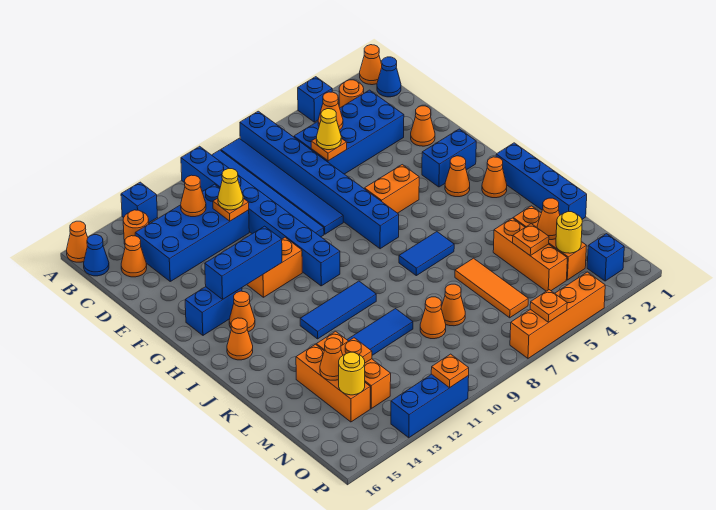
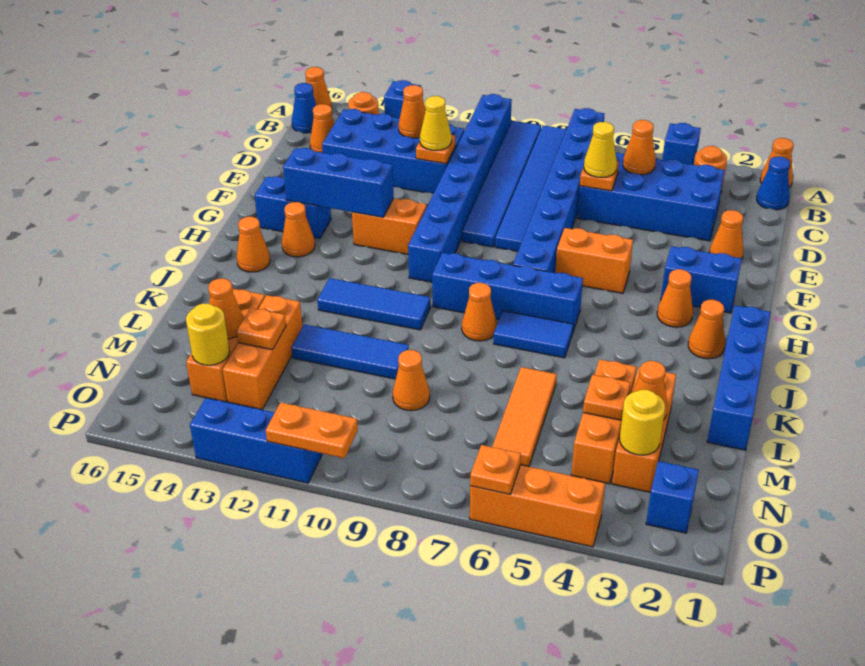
none -> blue brick I6:I9 level 1
orange cone M8 level 1 -> orange cone J8 level 1
orange brick P4:P7 level 1 -> orange brick P4:P6 level 1
orange plate P11 level 2 -> orange plate P10:P11 level 2

